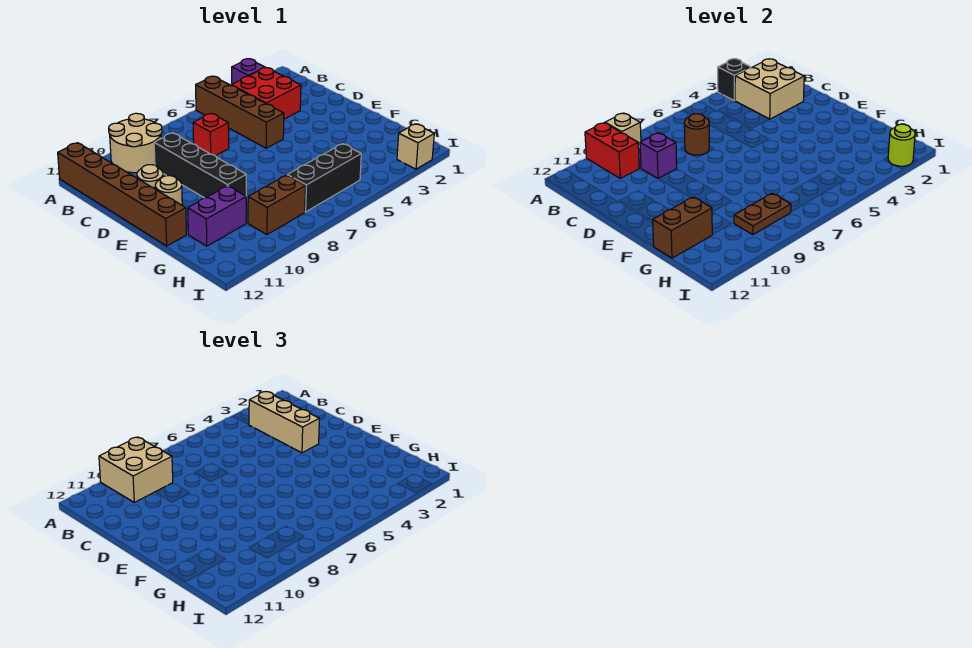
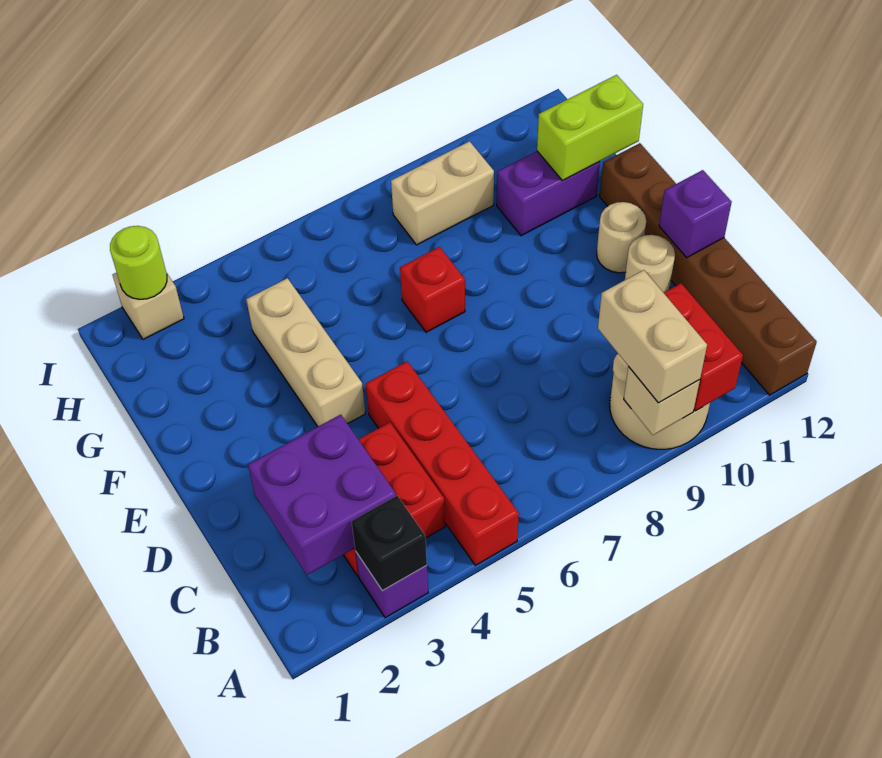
brown brick A5:D5 level 1 -> red brick A5:D5 level 1
tan brick A9:B10 level 3 -> tan brick A9:B9 level 3
tan brick B2:C3 level 2 -> purple brick B2:C3 level 2
tan brick B3:D3 level 3 -> tan brick E4:G4 level 1
red brick C7 level 1 -> red brick F7 level 1
brown round brick C7 level 2 -> none
black brick C9:F9 level 1 -> none
purple brick C9 level 2 -> purple brick D12 level 2
brown brick G11:G12 level 2 -> lime brick G11:G12 level 2
black brick H5:H7 level 1 -> none
brown brick H8:H9 level 1 -> tan brick H8:H9 level 1
brown plate H8:H9 level 2 -> none

